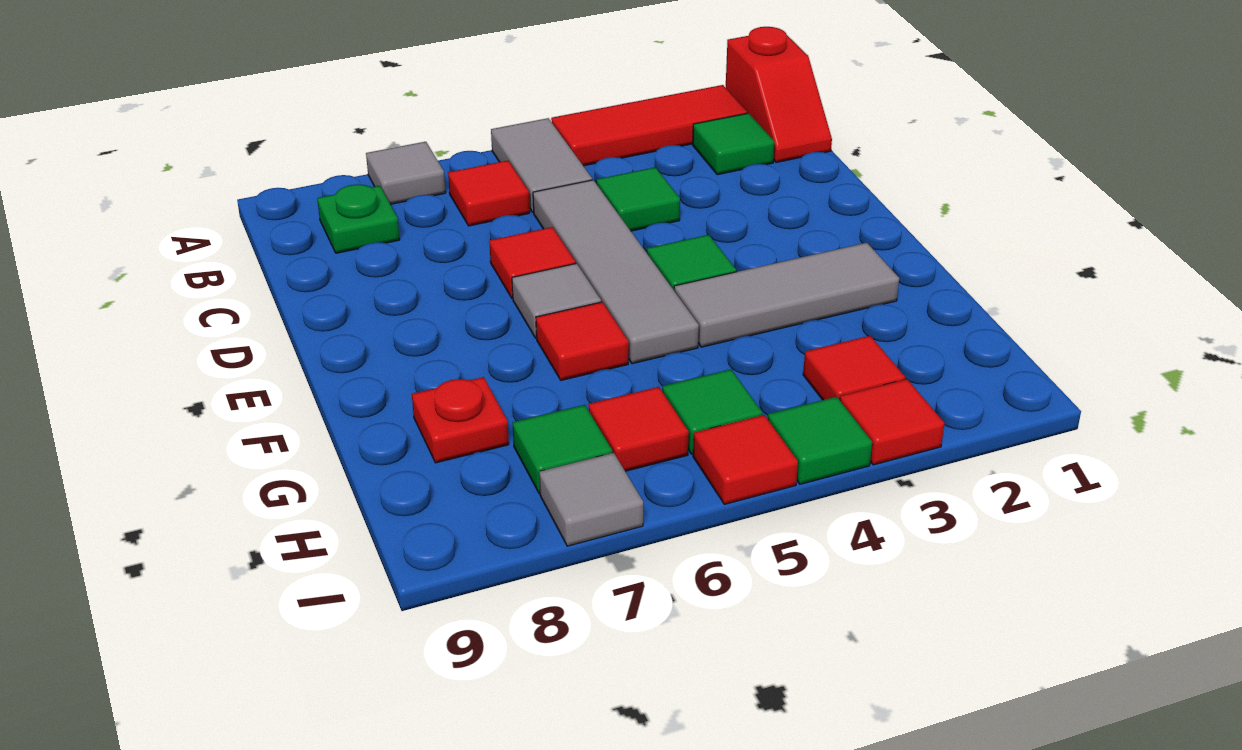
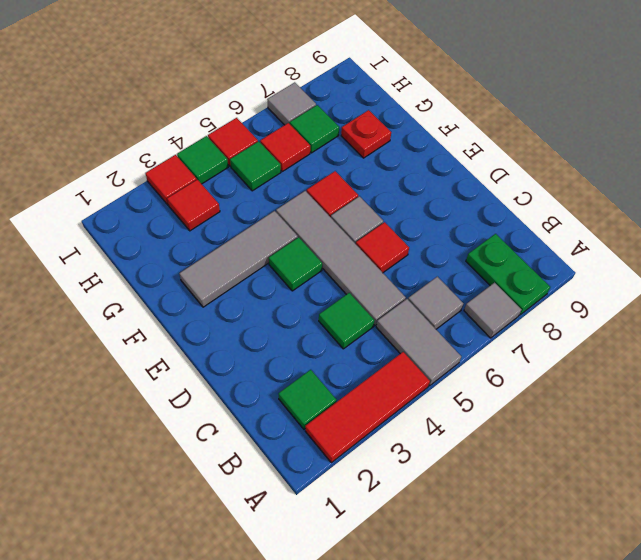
red slope A1:B1 level 1 top A -> none
red tile B6 level 1 -> grey tile B6 level 1
green plate B8 level 1 -> green plate A8:B8 level 1

